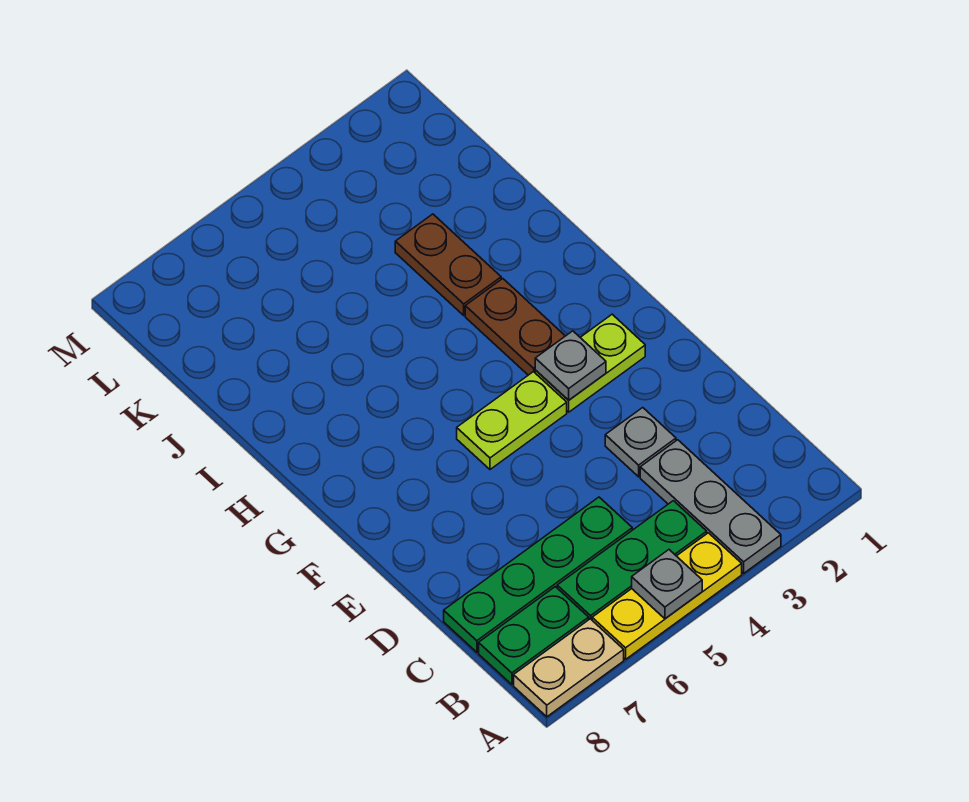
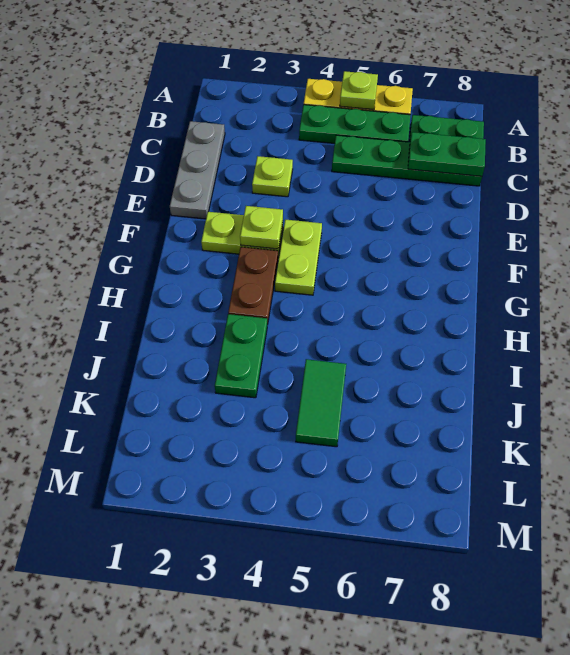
grey plate A3:C3 level 1 -> grey plate C1:E1 level 1
grey plate A5 level 2 -> lime plate A5 level 2
tan plate A7:A8 level 1 -> none
none -> green plate C7:C8 level 2
grey plate D3 level 1 -> lime plate D3 level 1
grey plate F3 level 2 -> lime plate F3 level 2
lime plate F4:F5 level 1 -> lime plate F4:G4 level 1
brown plate I3:J3 level 1 -> green plate I3:J3 level 1
none -> green tile J5:K5 level 1

